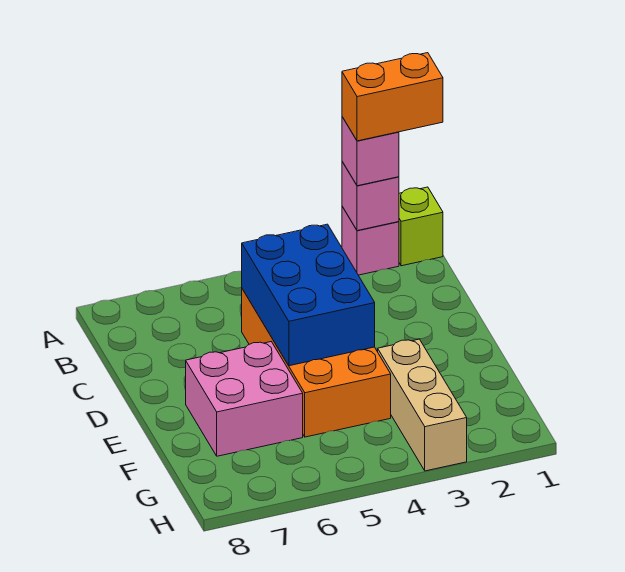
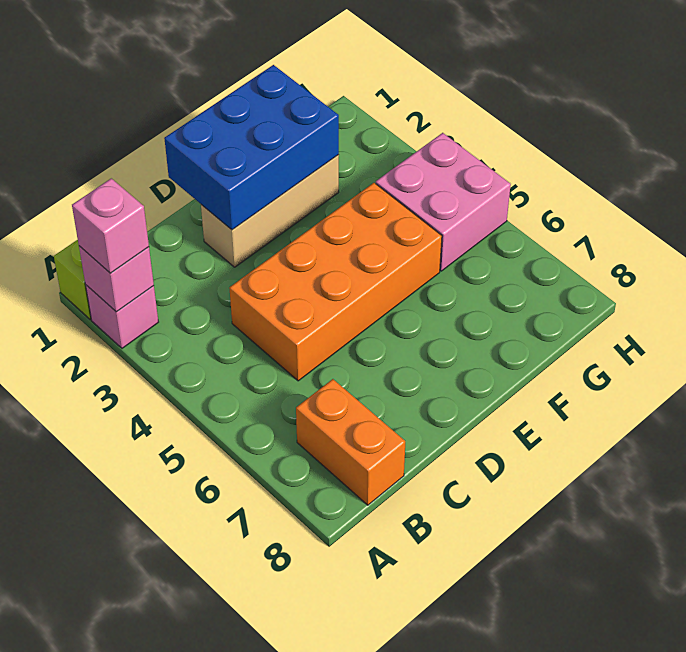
orange brick A1:A2 level 4 -> orange brick B7:B8 level 1
blue brick C4:E5 level 2 -> blue brick D1:F2 level 2
pink brick E6:F7 level 1 -> pink brick G4:H5 level 1
tan brick F3:H3 level 1 -> tan brick D2:F2 level 1

